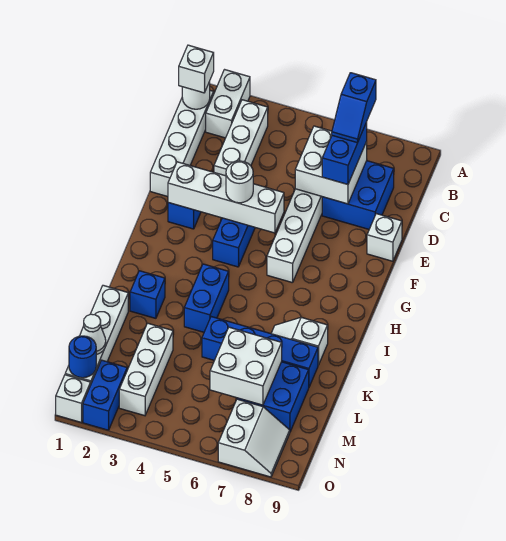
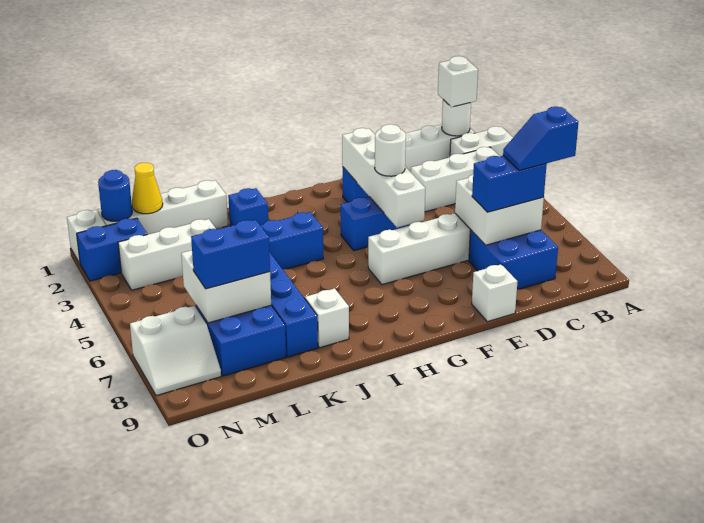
none -> blue brick L7:M7 level 3
white cone M1 level 2 -> yellow cone M1 level 2

